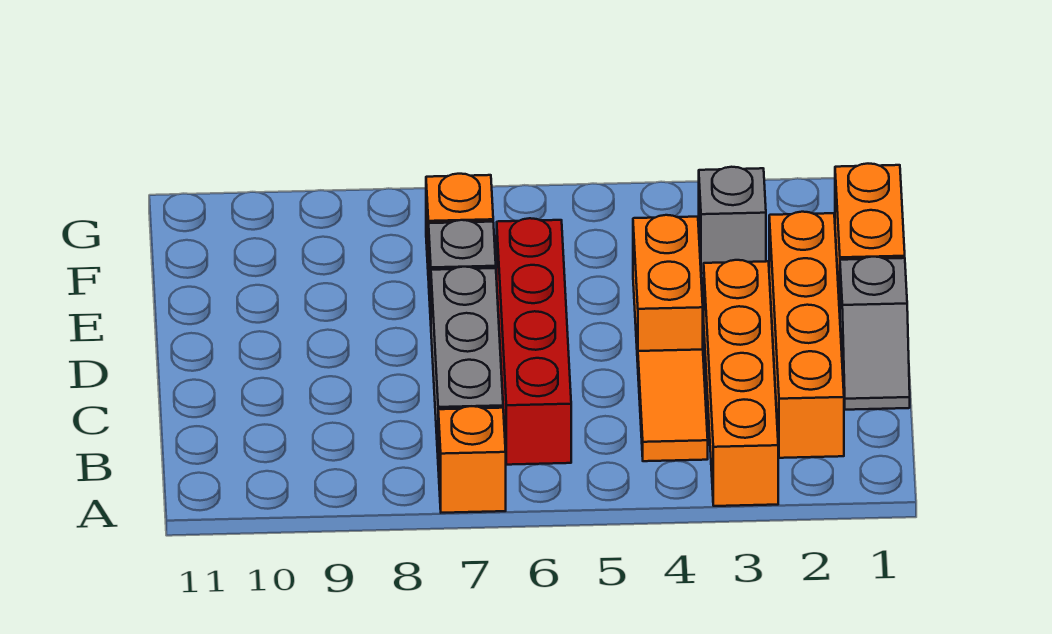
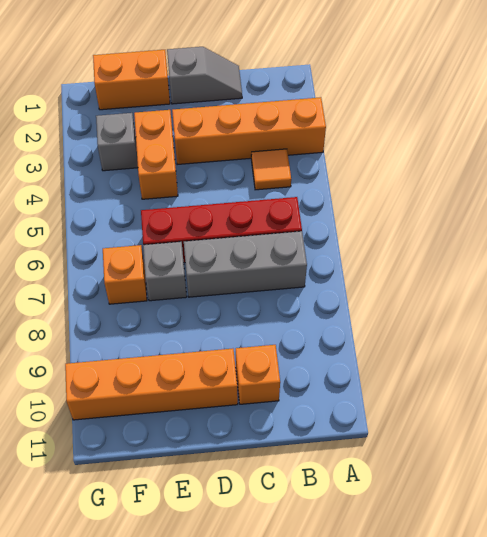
orange brick A7 level 1 -> orange brick C10 level 1
orange brick B2:E2 level 1 -> orange brick D10:G10 level 1
orange tile B4:C4 level 1 -> orange tile B4 level 1
orange brick D4:E4 level 1 -> orange brick E3:E4 level 1

